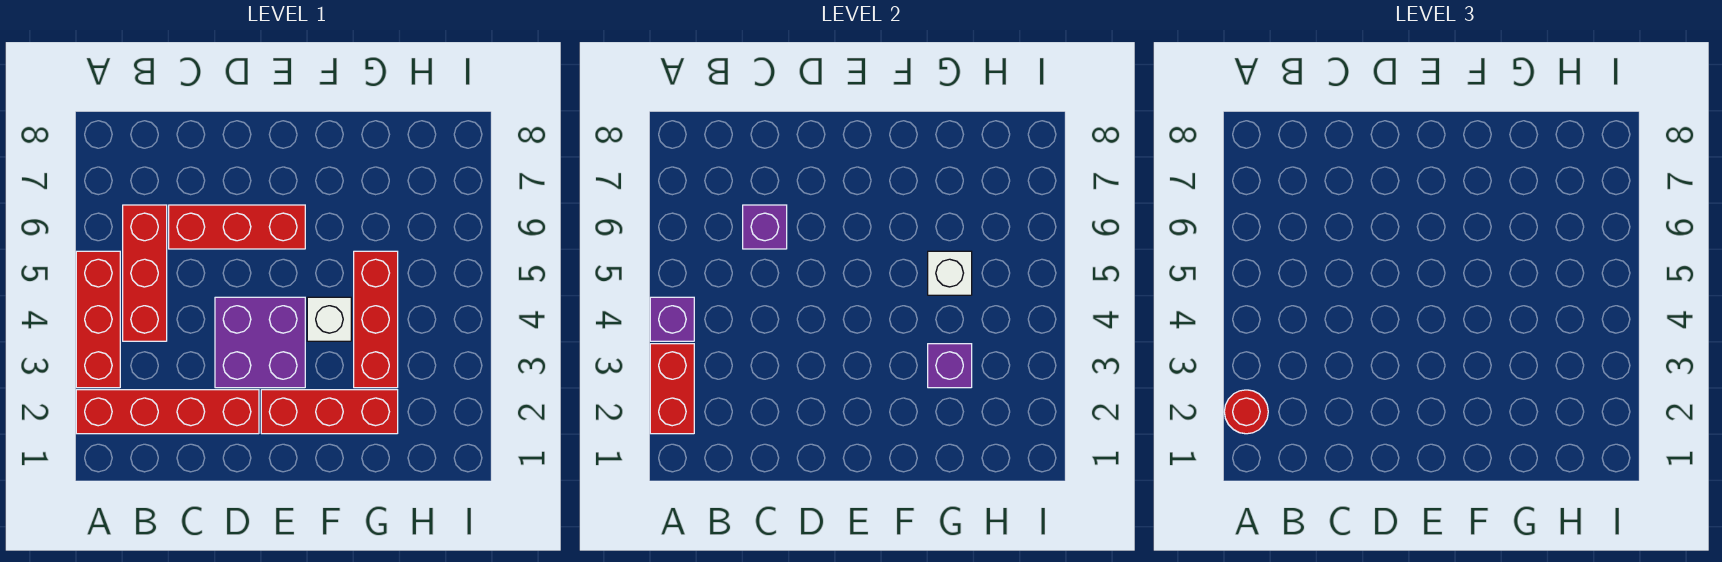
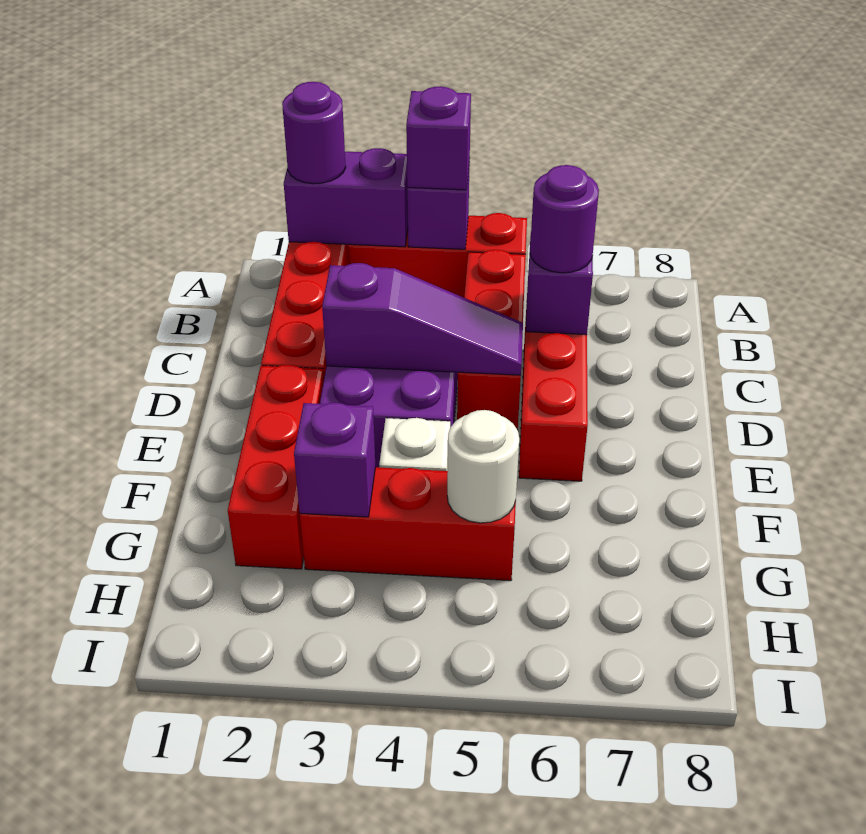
red brick A2:A3 level 2 -> purple brick A2:A3 level 2
red round brick A2 level 3 -> purple round brick A2 level 3
none -> purple brick A4 level 3
red brick B4:B6 level 1 -> red brick B5:D5 level 1
none -> purple round brick C6 level 3
none -> purple slope D3:D5 level 2 top 3
white brick G5 level 2 -> white round brick G5 level 2

